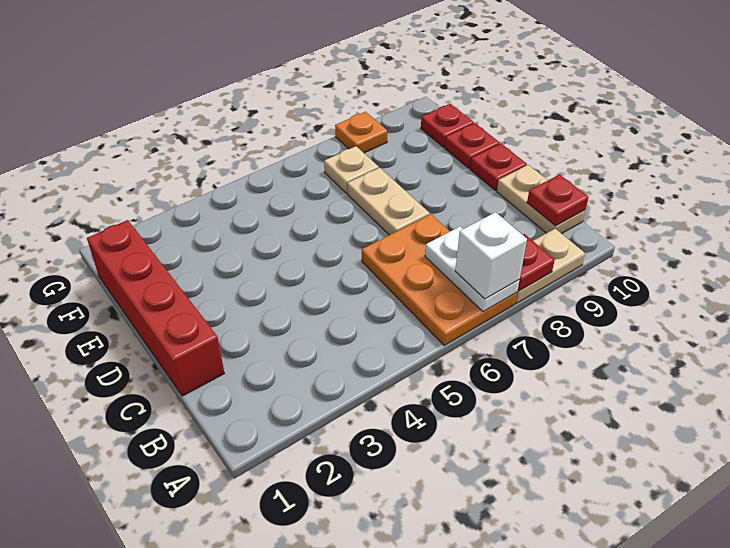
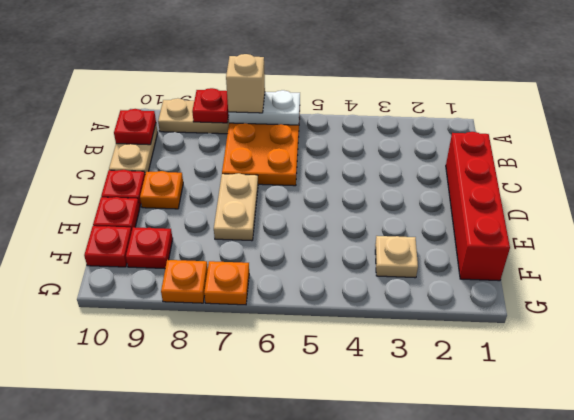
white plate A7:B7 level 2 -> white plate A6:A7 level 2
white brick A7 level 3 -> tan brick A7 level 3
none -> orange plate D9 level 1
tan plate F7 level 1 -> tan plate F3 level 1
none -> red plate F9 level 1
none -> orange plate G7 level 1

